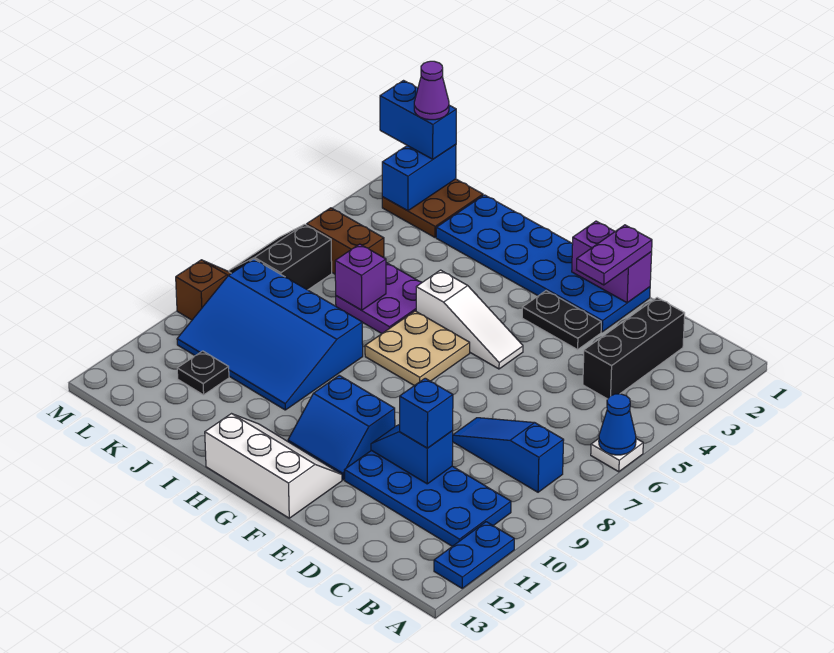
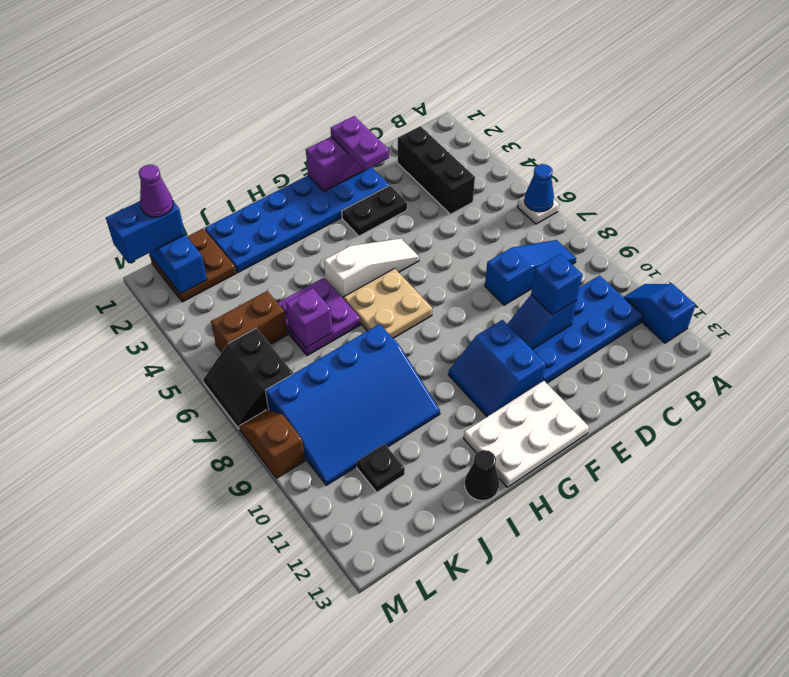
blue plate A11:A12 level 1 -> blue slope A11:A12 level 1 top 12
blue slope B8:D8 level 1 top B -> blue slope B8:D8 level 1 top D
blue slope F10:G11 level 1 top 10 -> blue slope F10:G11 level 1 top F
white slope F12:H13 level 1 top 13 -> white plate F12:H13 level 1
none -> black cone I13 level 1

